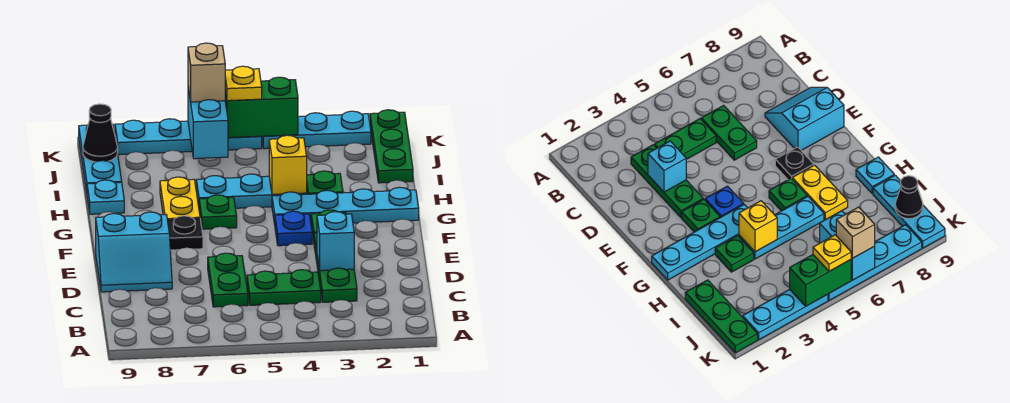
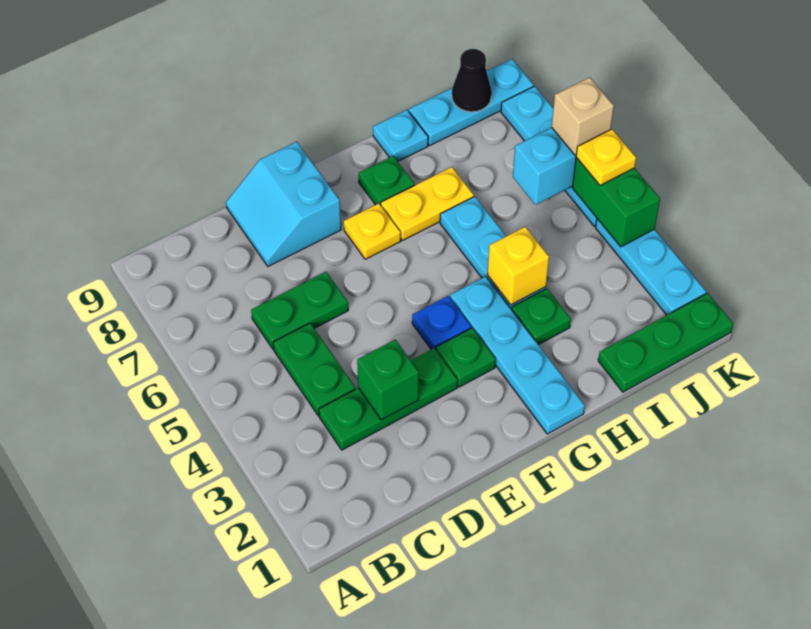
cyan brick D3 level 2 -> green brick D3 level 2
black plate F7 level 1 -> yellow plate F7 level 1
green plate G6 level 1 -> green plate G8 level 1

